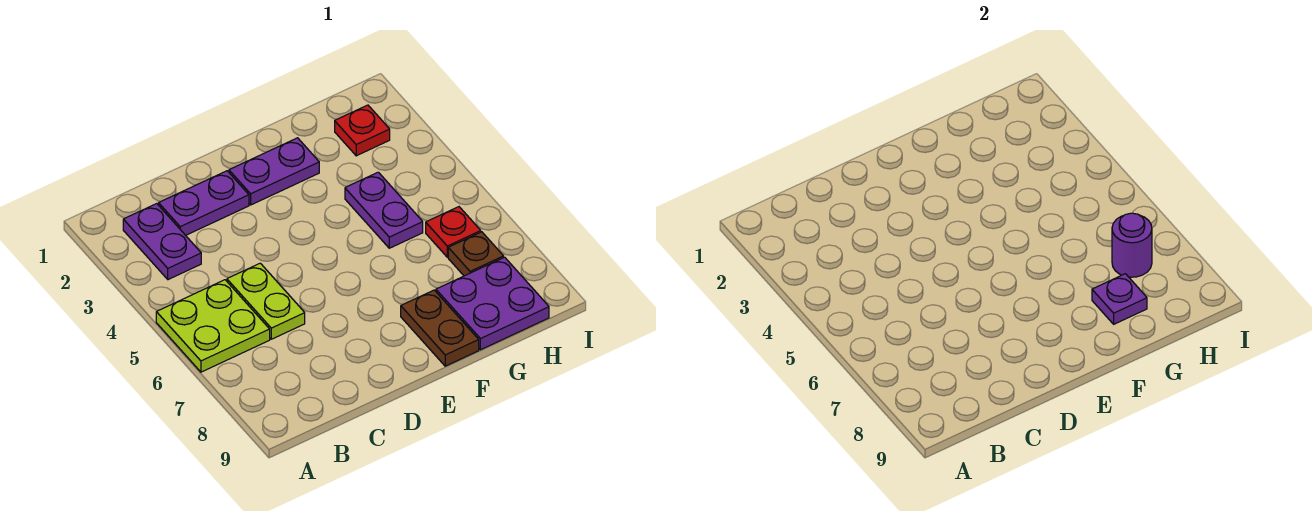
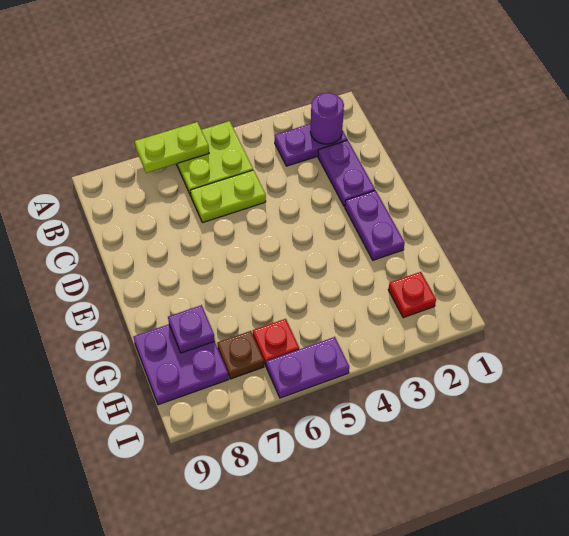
none -> lime plate A6:A7 level 2
brown plate F8:F9 level 1 -> none
purple plate G4:G5 level 1 -> purple plate I5:I6 level 1
purple round brick H7 level 2 -> purple round brick B2 level 2

